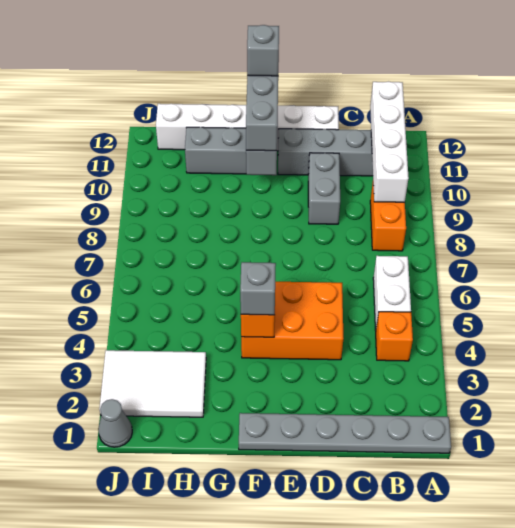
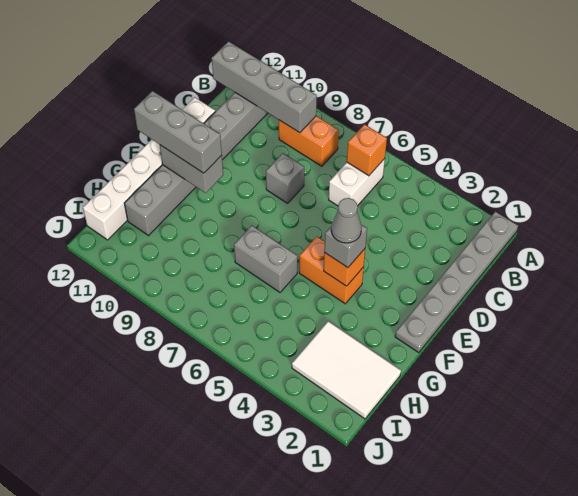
orange brick B4 level 1 -> orange brick B6 level 2
white brick B5:B6 level 1 -> white brick B6:C6 level 1
white brick B9:B12 level 2 -> grey brick B9:B12 level 2
orange brick D4:F5 level 1 -> orange brick F4:F5 level 1
grey brick D9:D10 level 1 -> grey brick G6:G7 level 1
grey brick F12 level 4 -> grey brick D8 level 1
white tile H2:J3 level 1 -> white tile H1:I3 level 1
grey cone J1 level 1 -> grey cone F4 level 4

